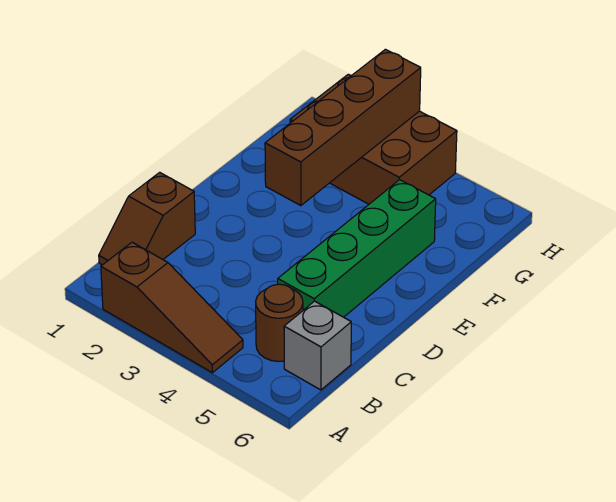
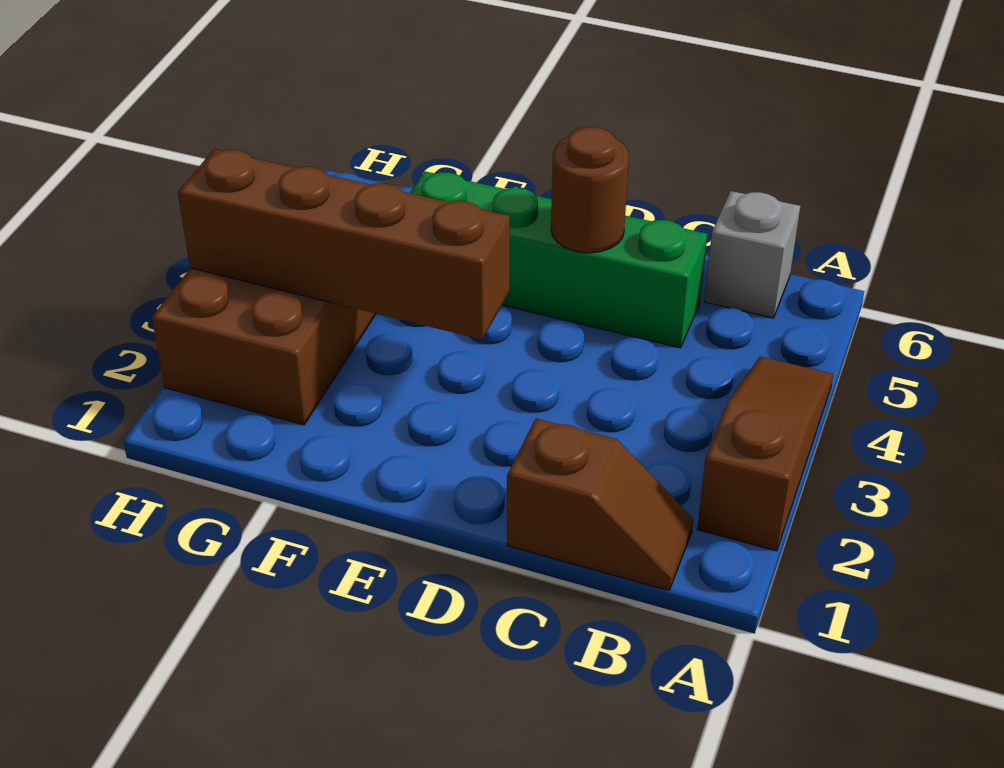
brown round brick B5 level 1 -> brown round brick D5 level 2

